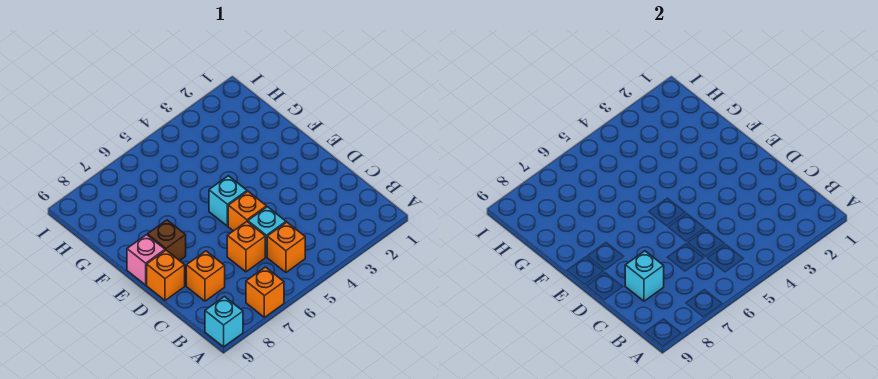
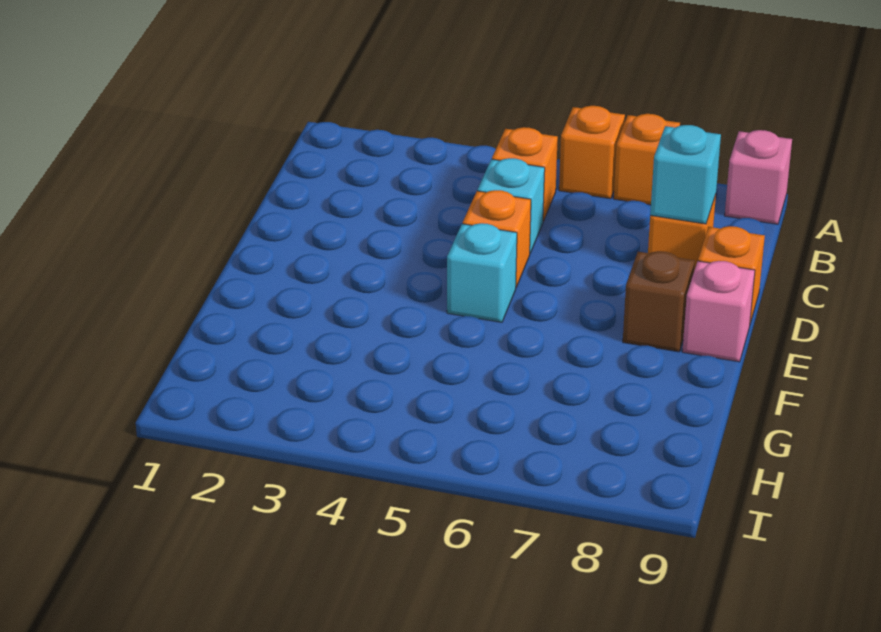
cyan brick A9 level 1 -> pink brick A9 level 1
orange brick C6 level 1 -> orange brick A6 level 1

